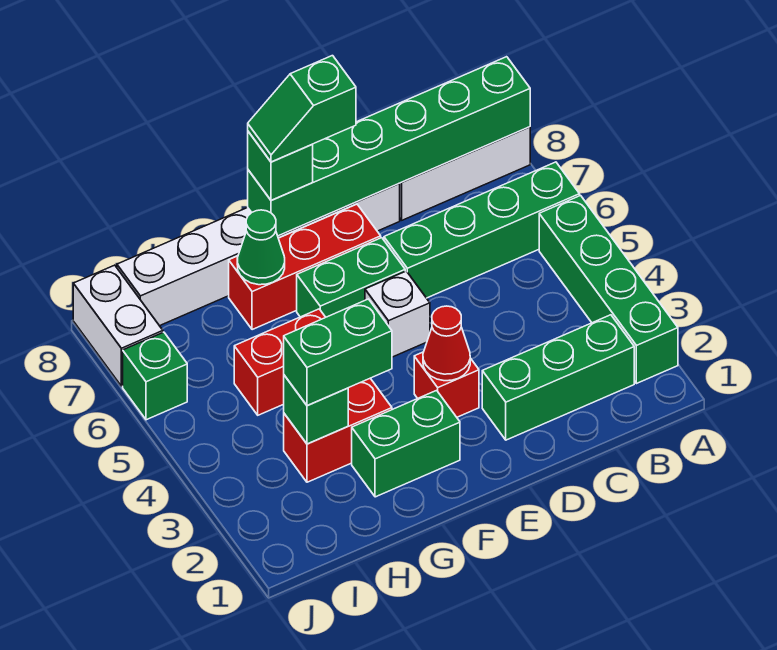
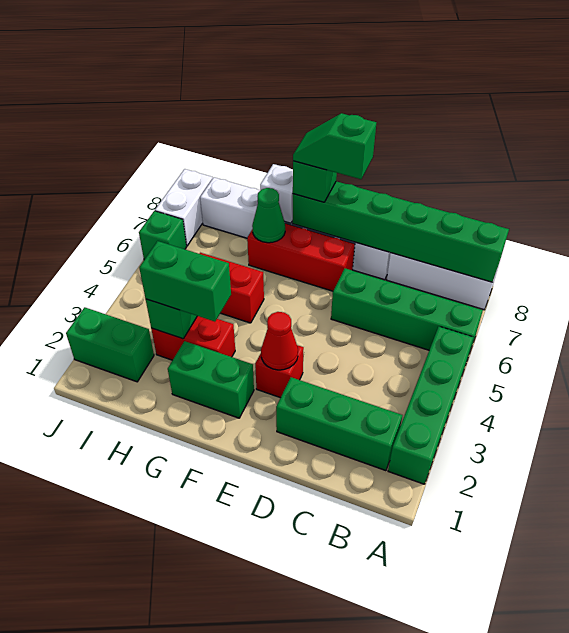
white brick E5 level 1 -> white brick G8 level 2
green brick E6:F6 level 1 -> green brick I2:J2 level 1

